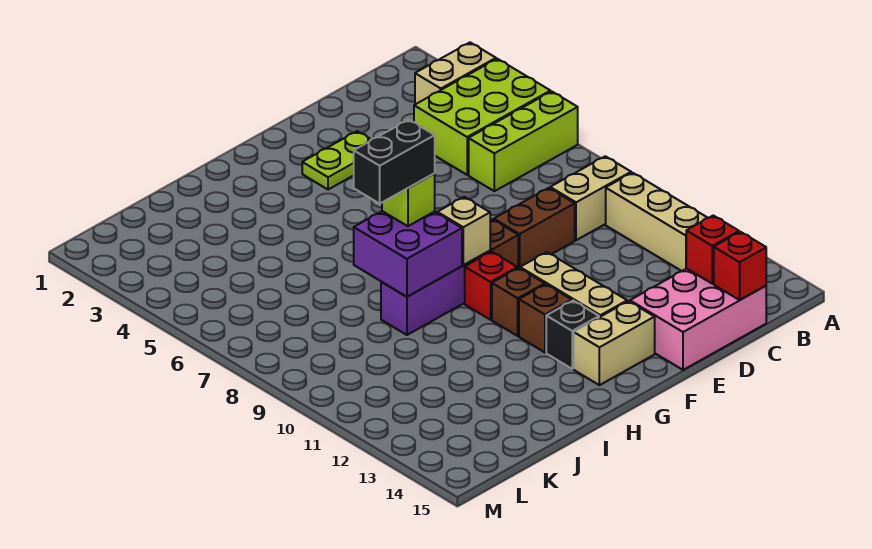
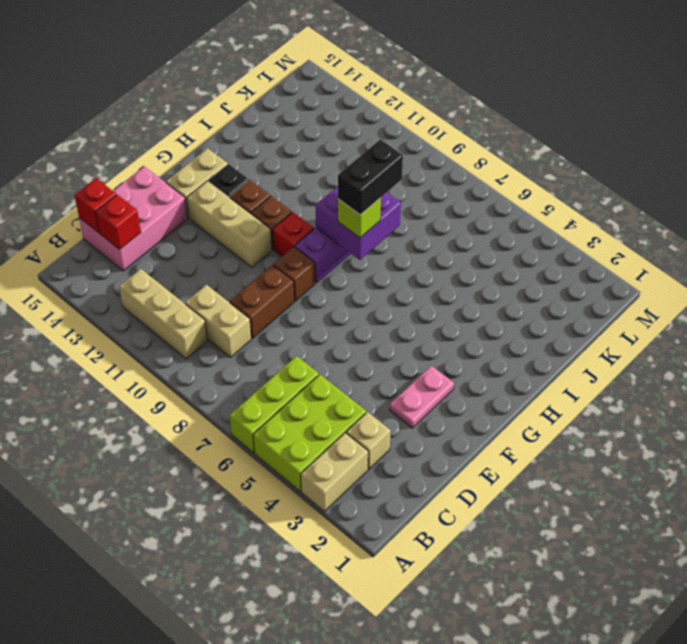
tan brick B9:C9 level 1 -> tan brick C9:C10 level 1
lime plate E3:F3 level 1 -> pink plate E3:F3 level 1
tan brick G9 level 2 -> tan brick C3 level 1

